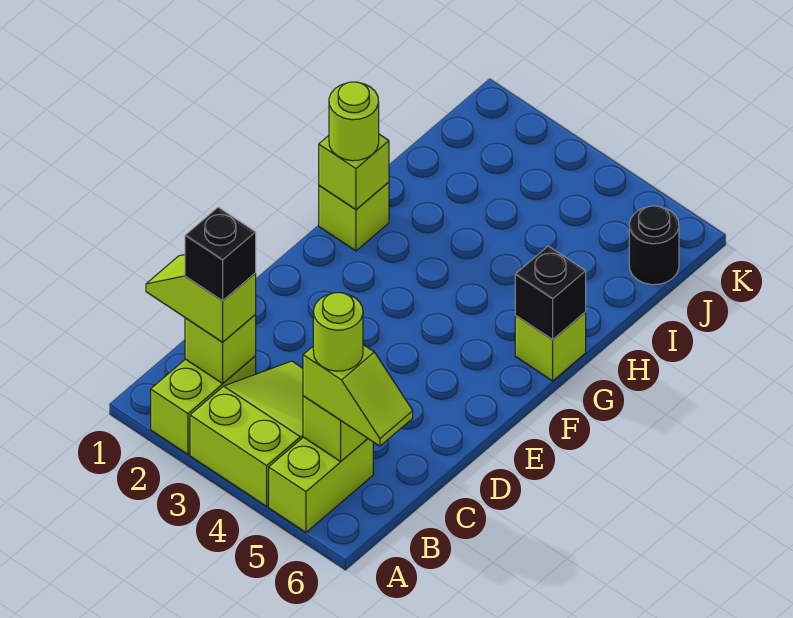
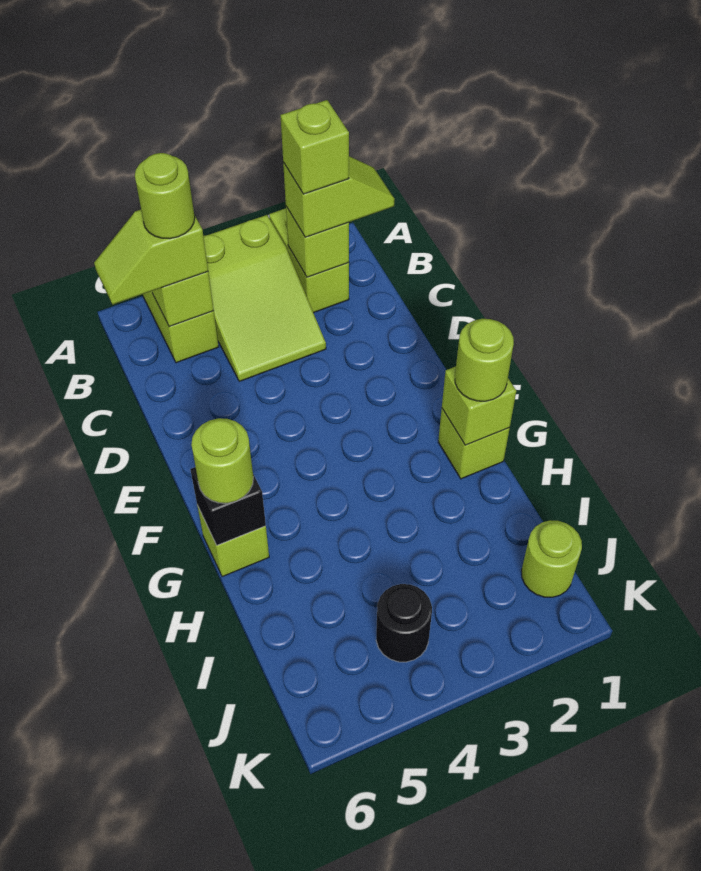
black brick B2 level 4 -> lime brick B2 level 4
none -> lime round brick G6 level 3
none -> lime round brick J1 level 1
black round brick J6 level 1 -> black round brick J4 level 1

